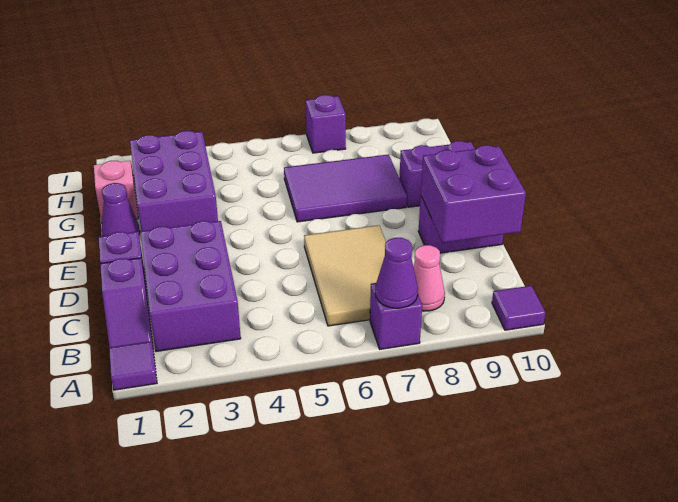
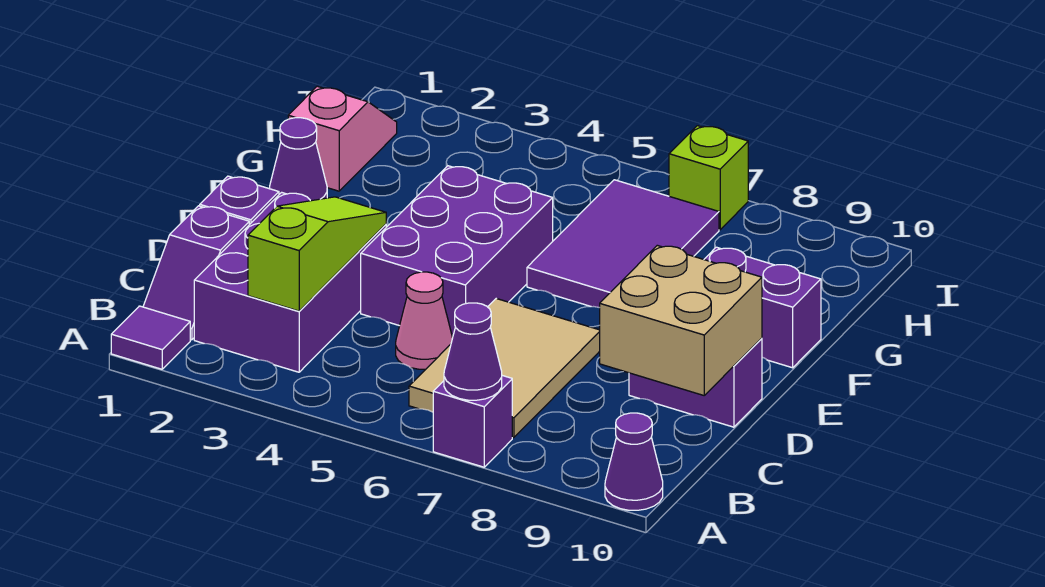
purple tile A10 level 1 -> purple cone A10 level 1
none -> lime slope B3:D3 level 2 top B
pink cone B8 level 1 -> pink cone C5 level 1
purple brick C9:D10 level 2 -> tan brick C9:D10 level 2
purple brick F2:H3 level 1 -> purple brick D4:F5 level 1
purple tile F6:G8 level 1 -> purple tile F6:H7 level 1
purple brick I7 level 1 -> lime brick I7 level 1

